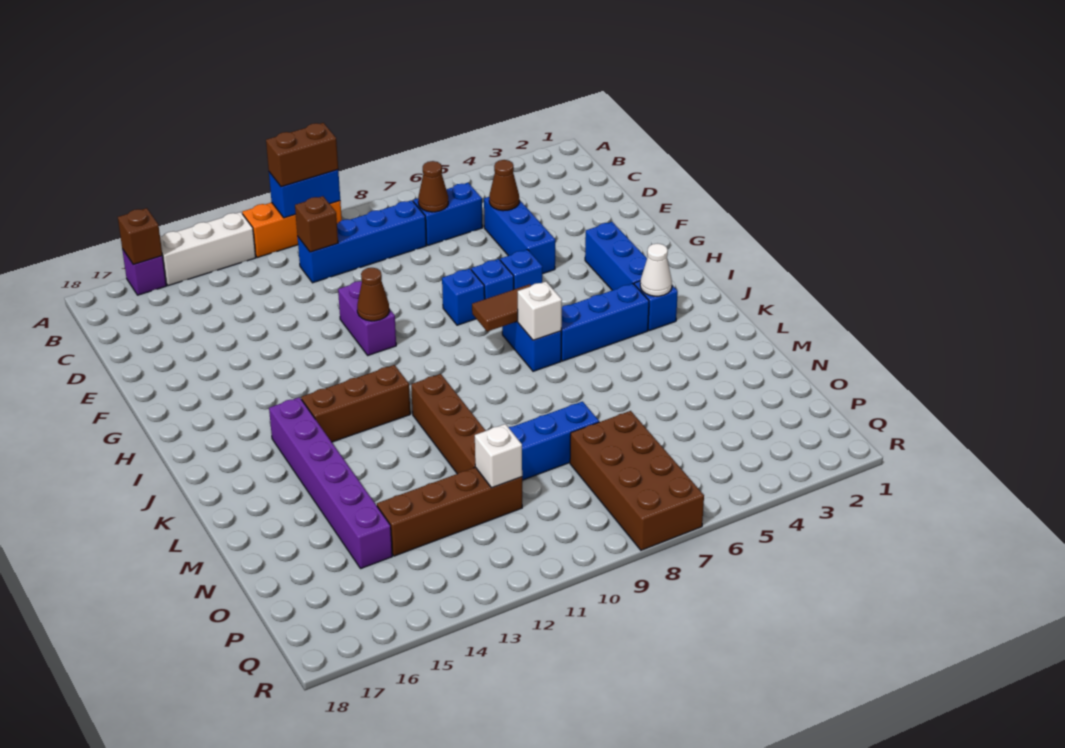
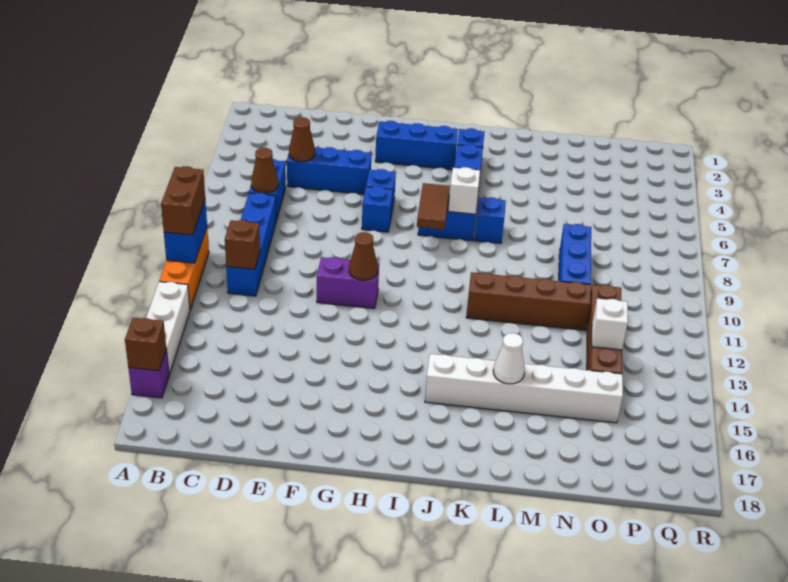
blue brick G8 level 1 -> blue brick K7 level 1
white cone J3 level 2 -> white cone L15 level 2
brown brick J12:J14 level 1 -> none
purple brick J15:O15 level 1 -> white brick J15:O15 level 1
brown brick O7:R8 level 1 -> none
white brick O11 level 2 -> white brick O13 level 2

